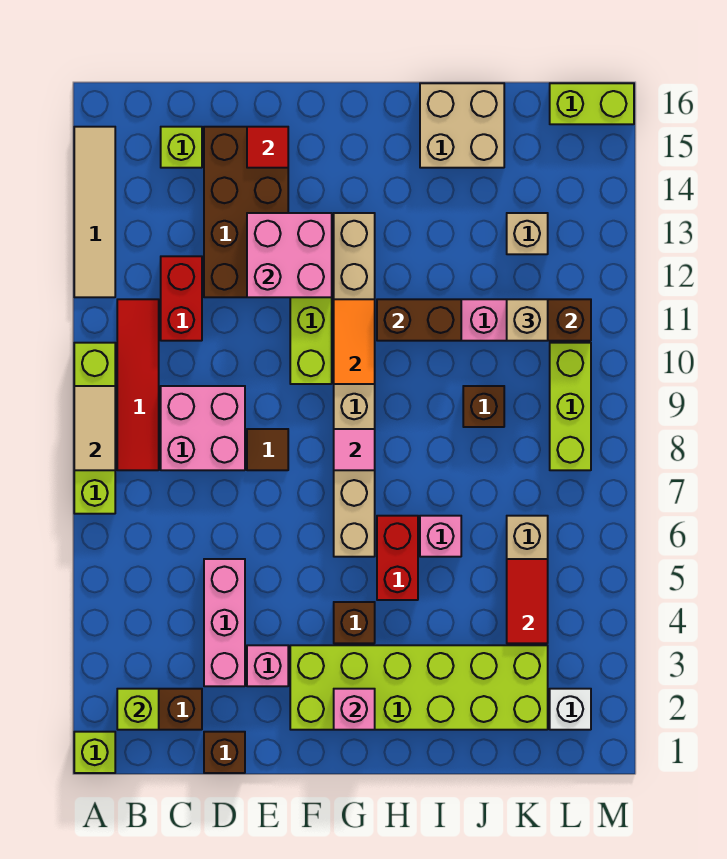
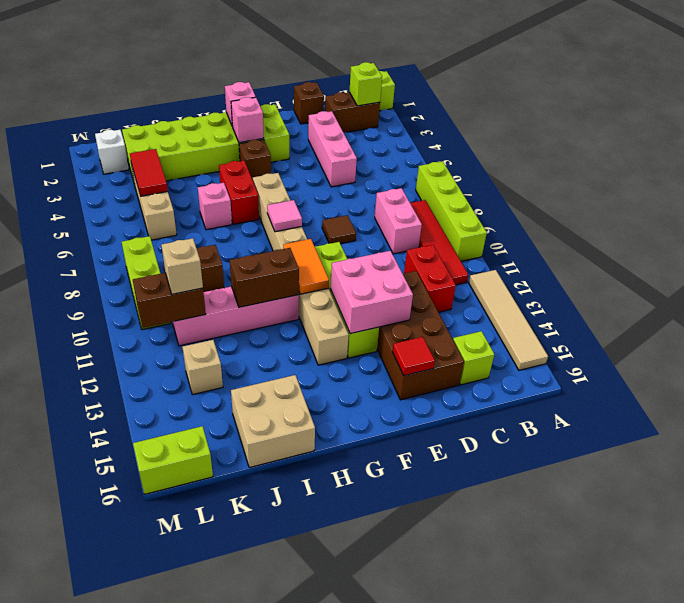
tan tile A8:A9 level 2 -> none
pink brick C8:D9 level 1 -> pink brick C8:C9 level 1
pink brick E3 level 1 -> pink brick G3 level 2

